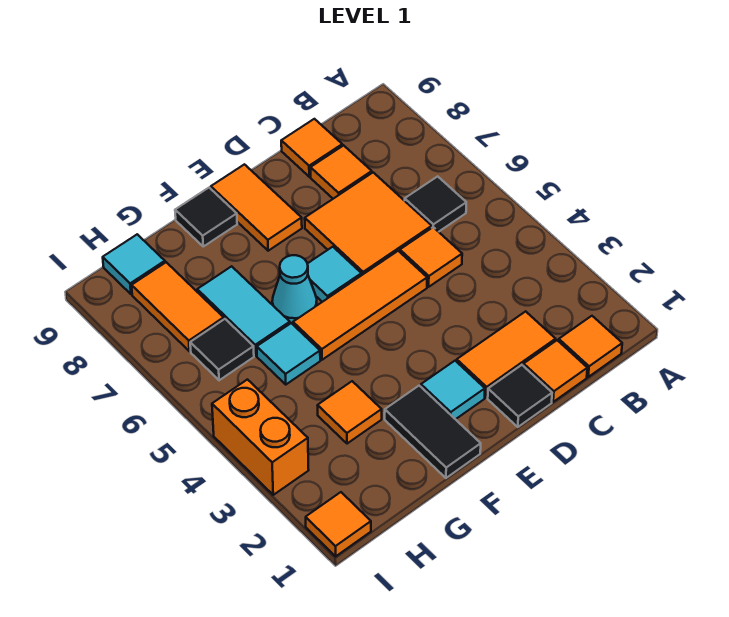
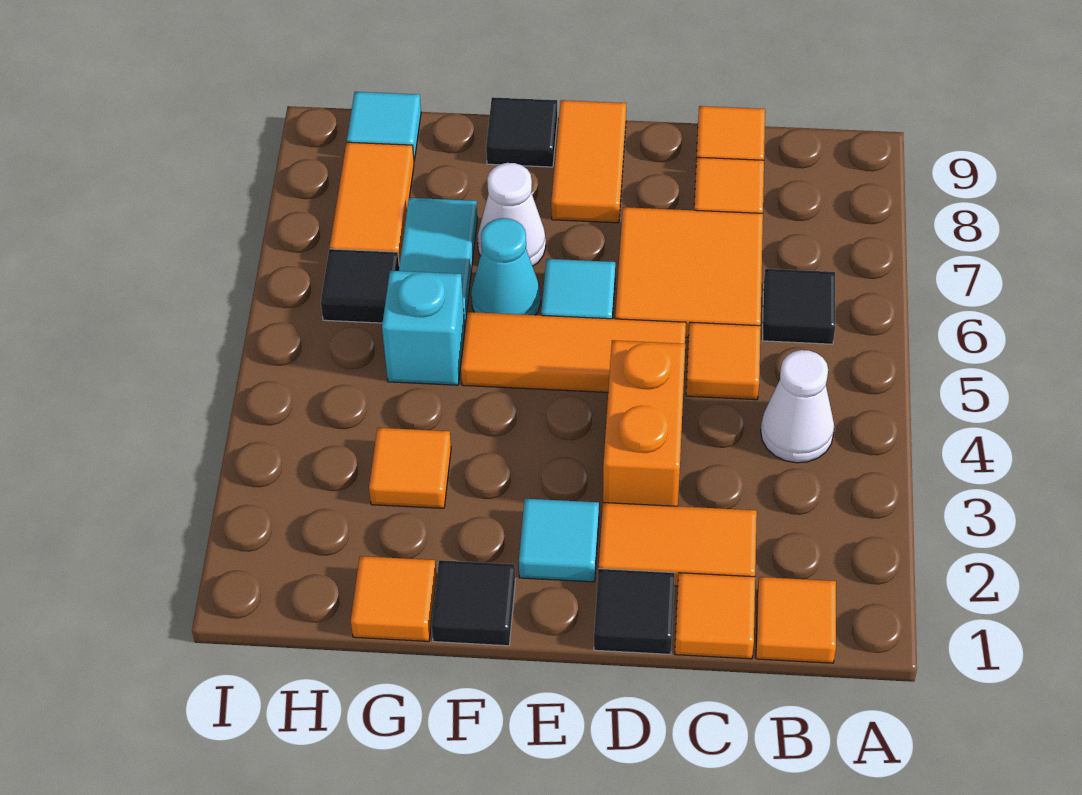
none -> white cone B4 level 1
black tile F1:F2 level 1 -> black tile F1 level 1
none -> white cone F7 level 1
cyan tile G5 level 1 -> cyan brick G5 level 1
orange tile I1 level 1 -> orange tile G1 level 1
orange brick I3:I4 level 1 -> orange brick D3:D4 level 1

